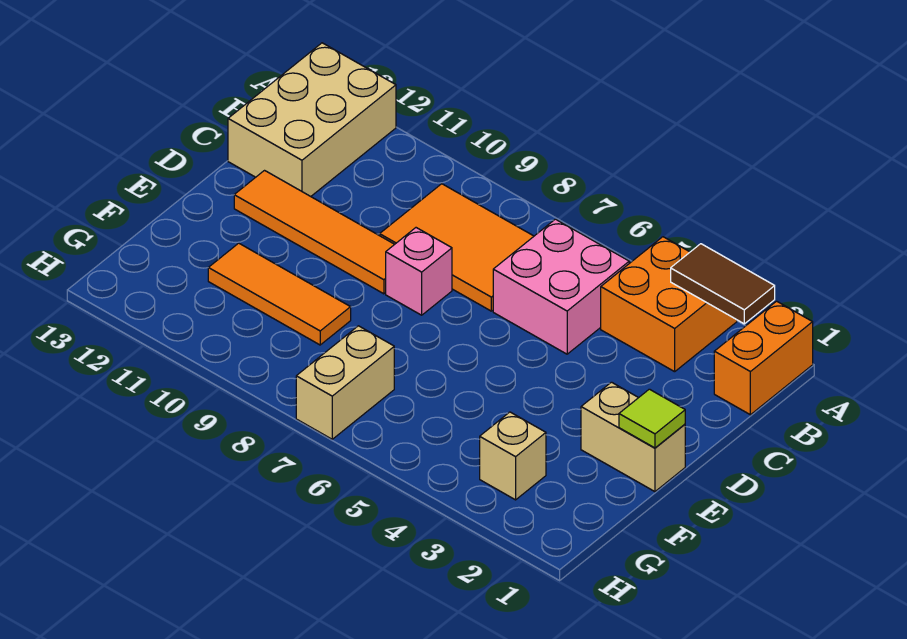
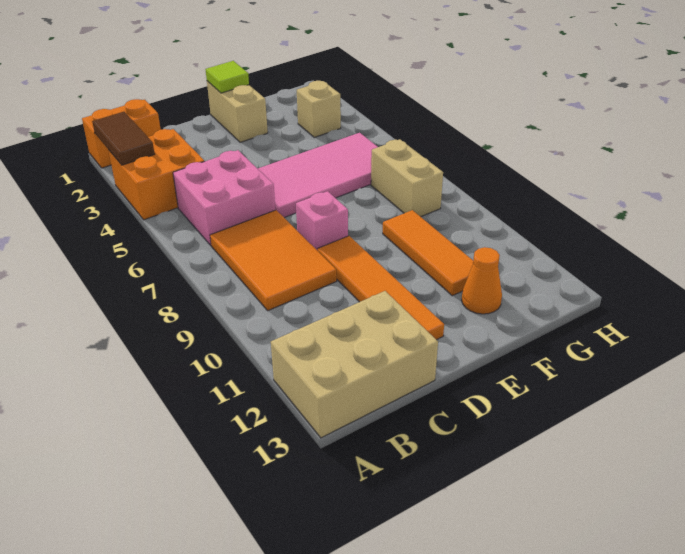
none -> pink tile D5:G6 level 1
none -> orange cone F12 level 1
tan brick G7:H7 level 1 -> tan brick G7:G8 level 1

